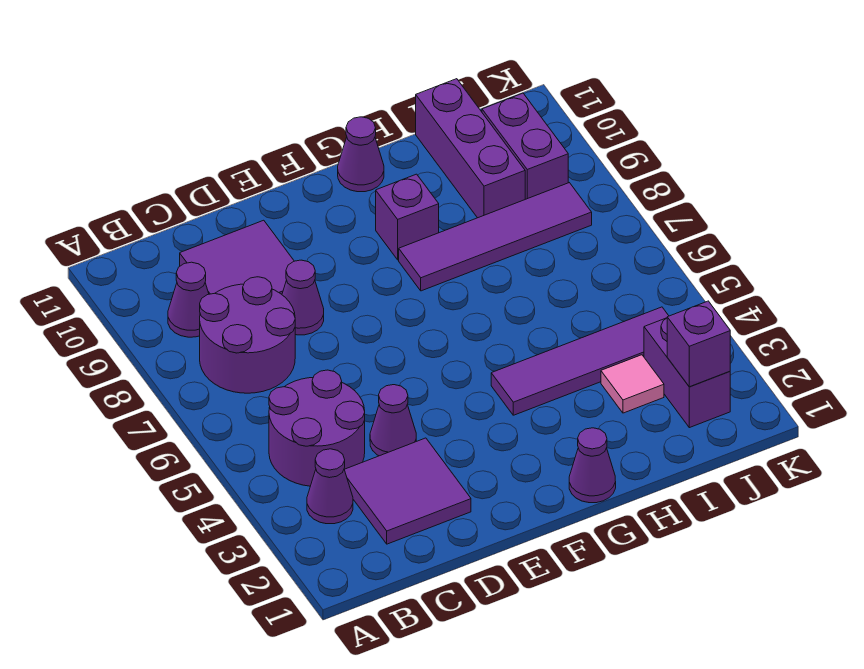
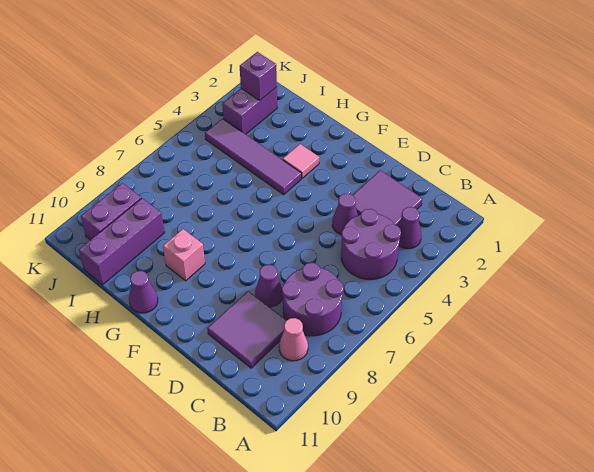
purple cone B9 level 1 -> pink cone B9 level 1
purple cone G1 level 1 -> none
purple tile G8:J8 level 1 -> none
purple brick G9 level 1 -> pink brick G9 level 1
pink tile I3 level 1 -> pink tile G3 level 1

